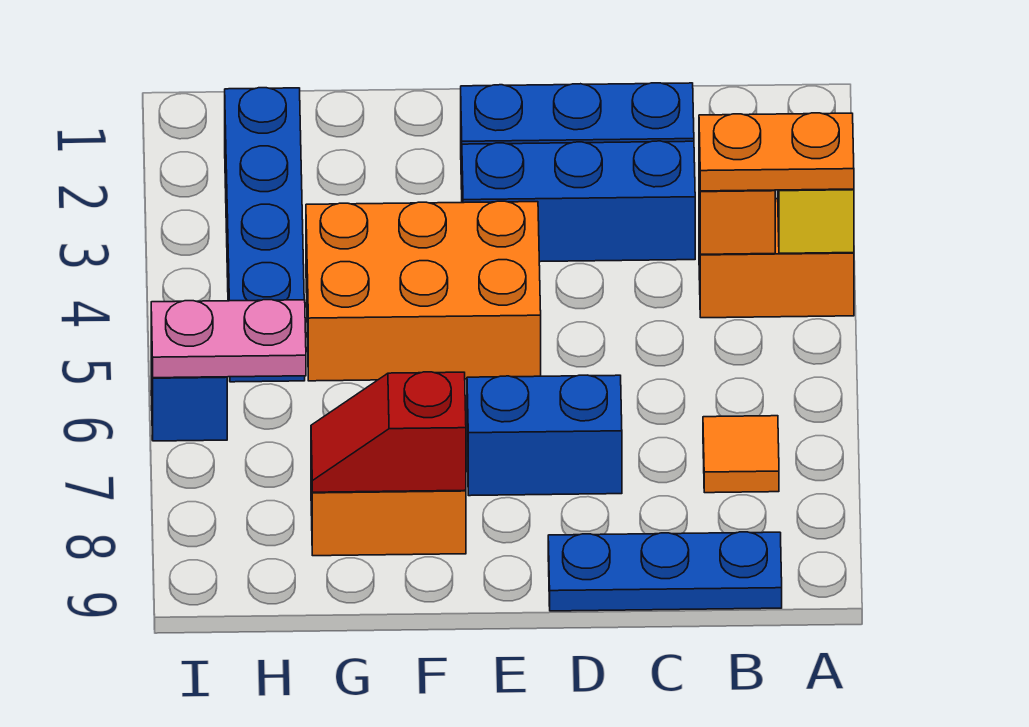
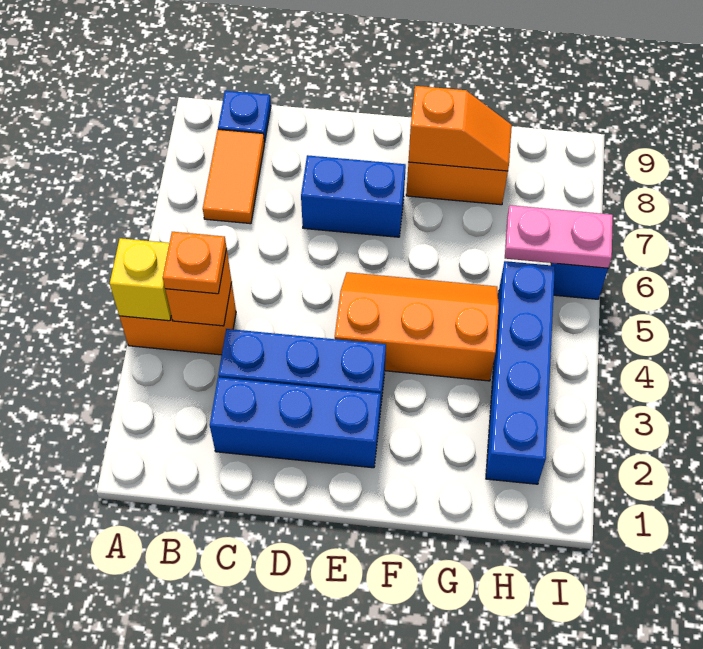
orange plate A4:B4 level 3 -> orange plate B4 level 3
orange tile B7 level 1 -> orange tile B7:B8 level 1
blue plate B9:D9 level 1 -> blue plate B9 level 1
orange brick E4:G5 level 1 -> orange slope E4:G5 level 1 top 4
red slope F8:G8 level 2 top F -> orange slope F8:G8 level 2 top F

